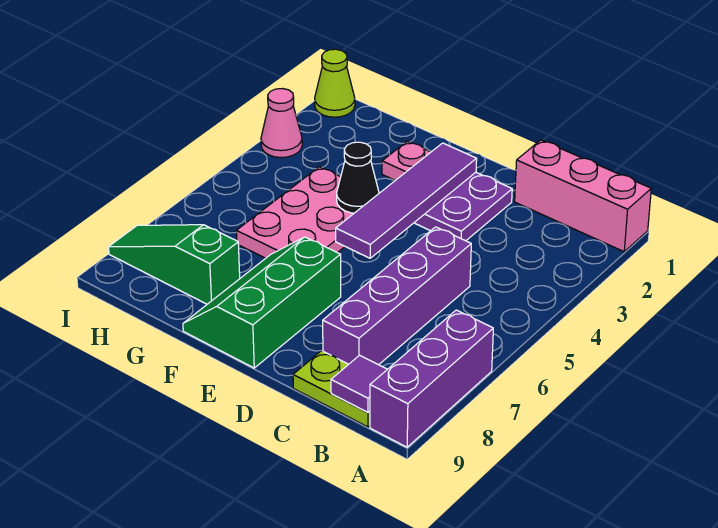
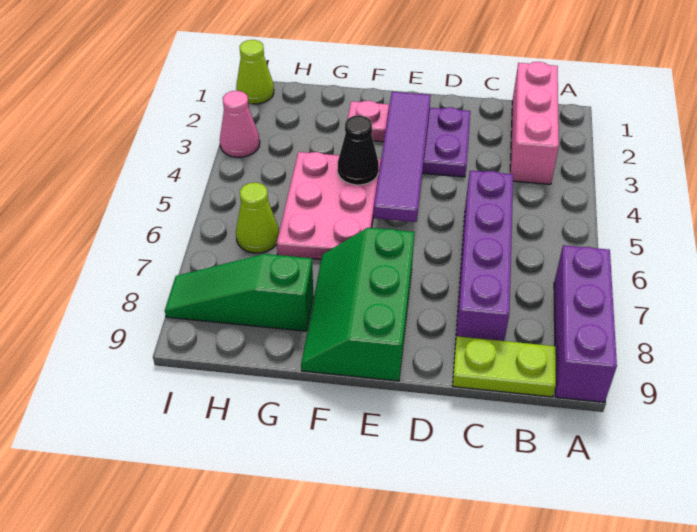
pink brick A1:C1 level 1 -> pink brick B1:B3 level 1
purple tile B9 level 2 -> none
none -> lime cone H6 level 1

